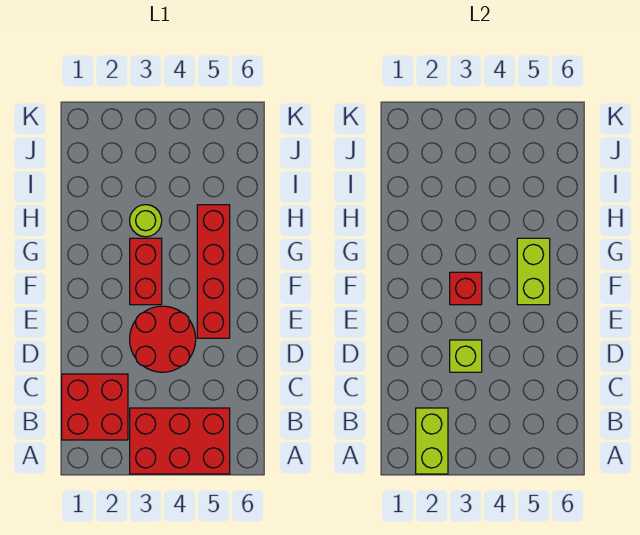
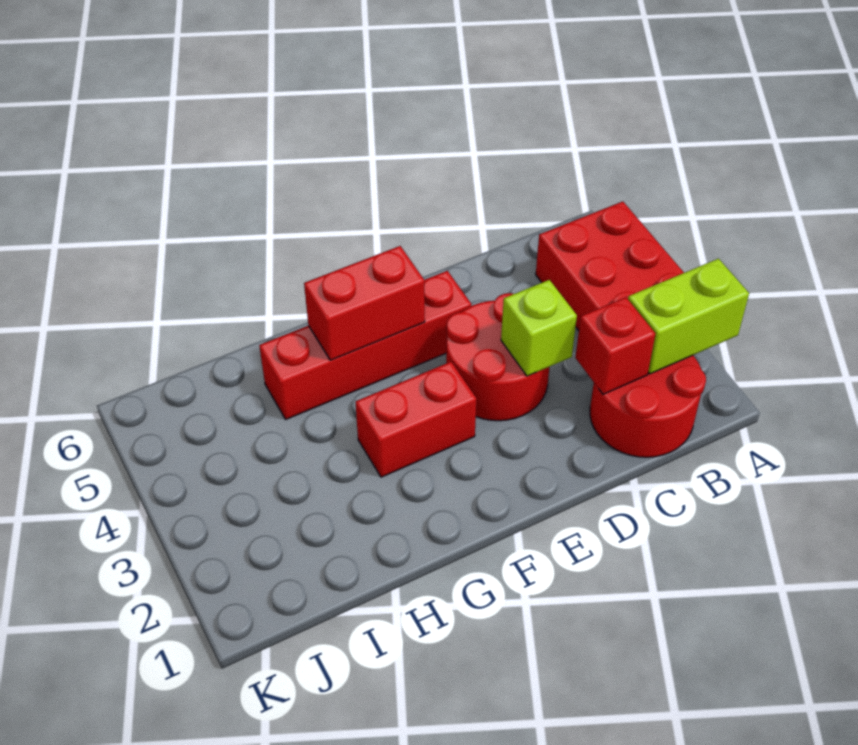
red brick B1:C2 level 1 -> red round brick B1:C2 level 1
red brick F3 level 2 -> red brick C2 level 2
lime brick F5:G5 level 2 -> red brick F5:G5 level 2
lime round brick H3 level 1 -> none

